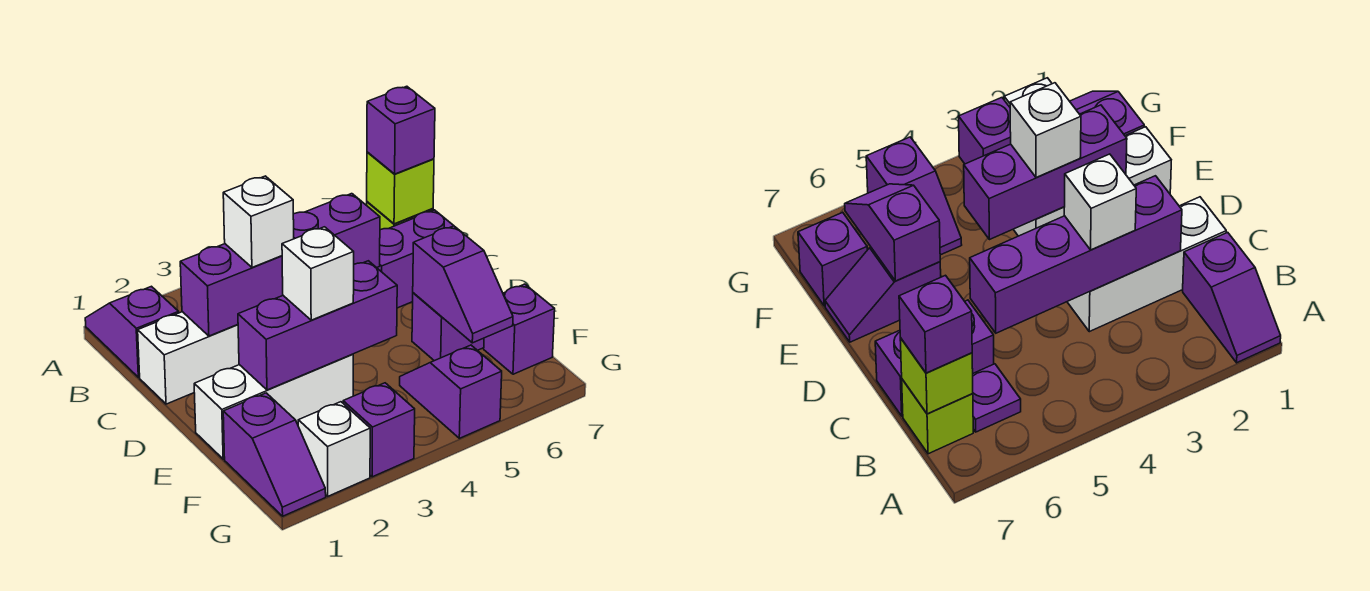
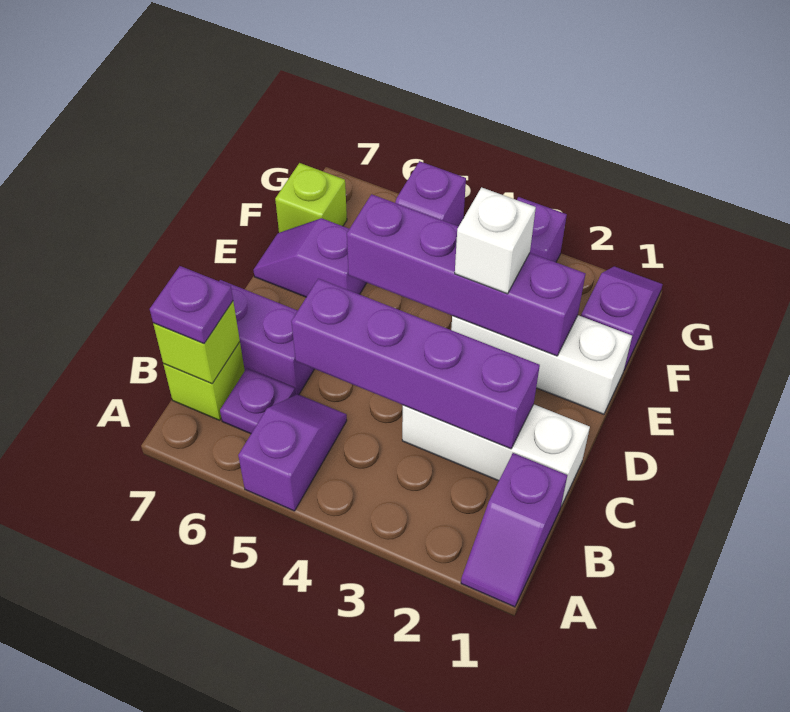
purple brick B7 level 3 -> purple plate B7 level 3
white brick C3 level 3 -> none
purple brick E2:E4 level 2 -> purple brick E2:E5 level 2
purple slope E6:F6 level 2 top E -> purple slope A5:B5 level 1 top A
purple brick F7 level 1 -> lime brick F7 level 1
white brick G2 level 1 -> none

